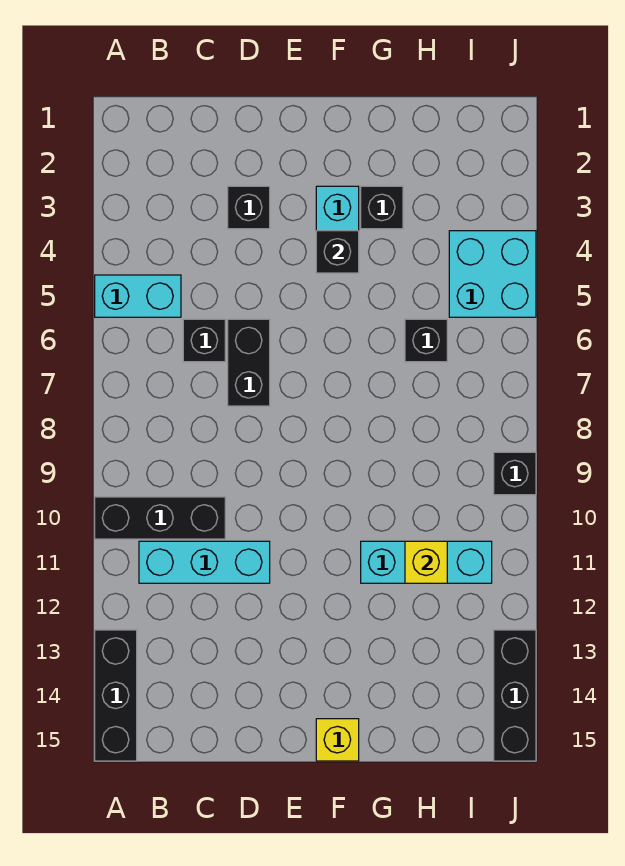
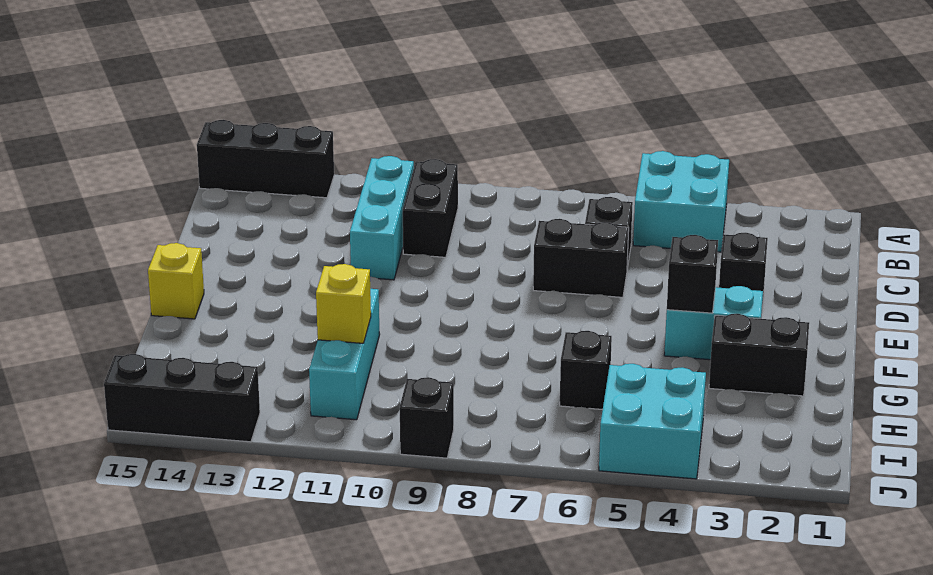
cyan brick A5:B5 level 1 -> cyan brick A4:B5 level 1
black brick A10:C10 level 1 -> black brick B10:C10 level 1
black brick G3 level 1 -> black brick G2:G3 level 1

